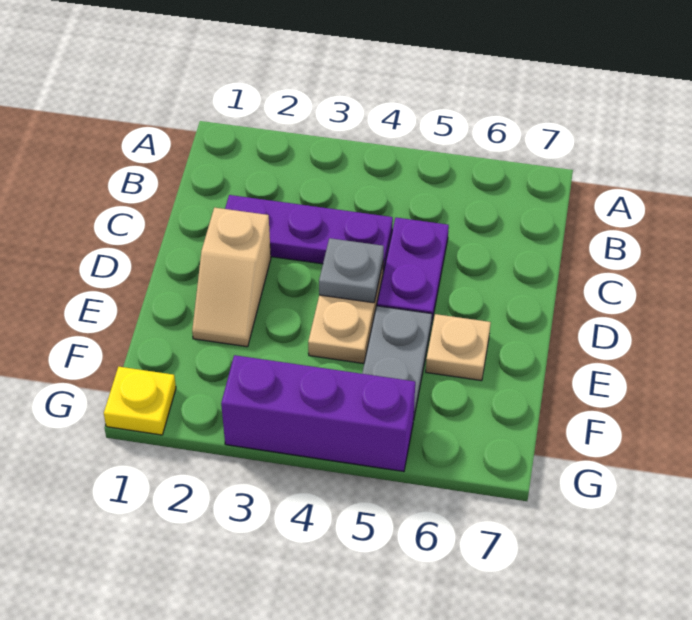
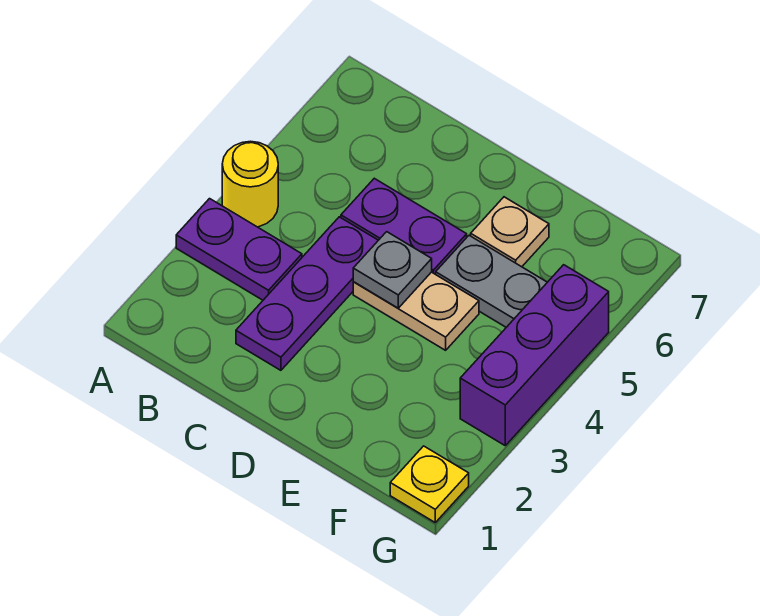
none -> purple plate A3:B3 level 1
none -> yellow round brick A4 level 1
tan slope D2:E2 level 1 top D -> none

